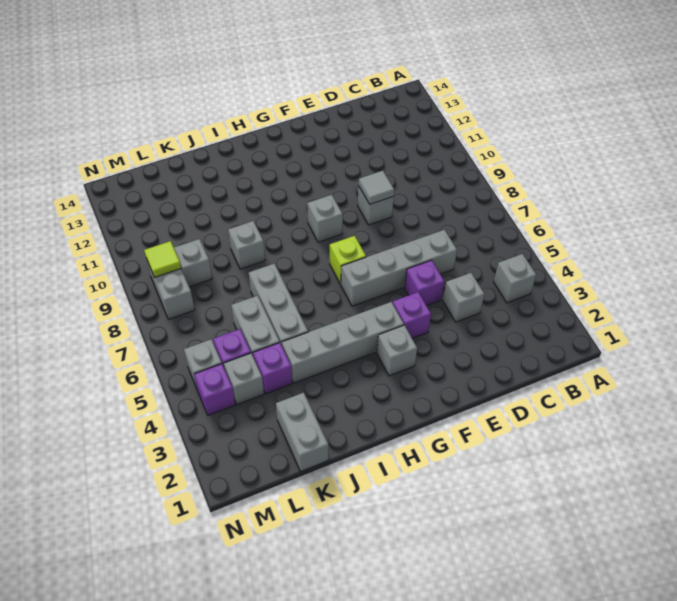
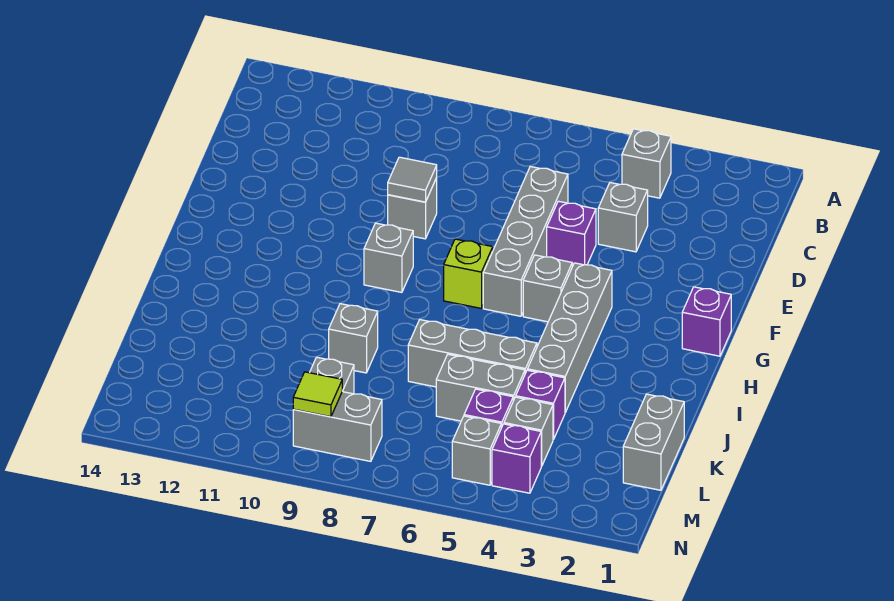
purple brick F4 level 1 -> purple brick G1 level 1
grey brick G3 level 1 -> grey brick G5 level 1
grey brick K1:K2 level 1 -> grey brick K1:L1 level 1

